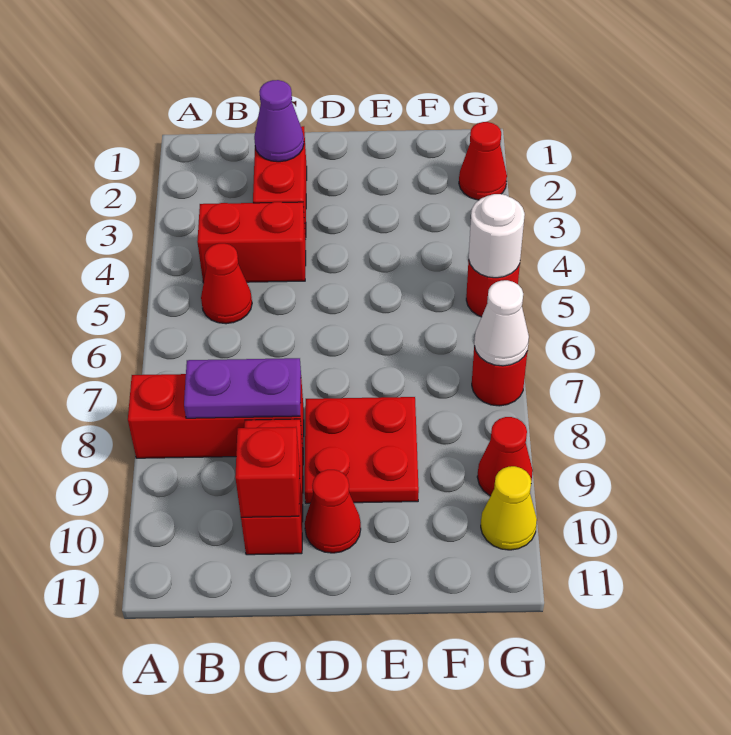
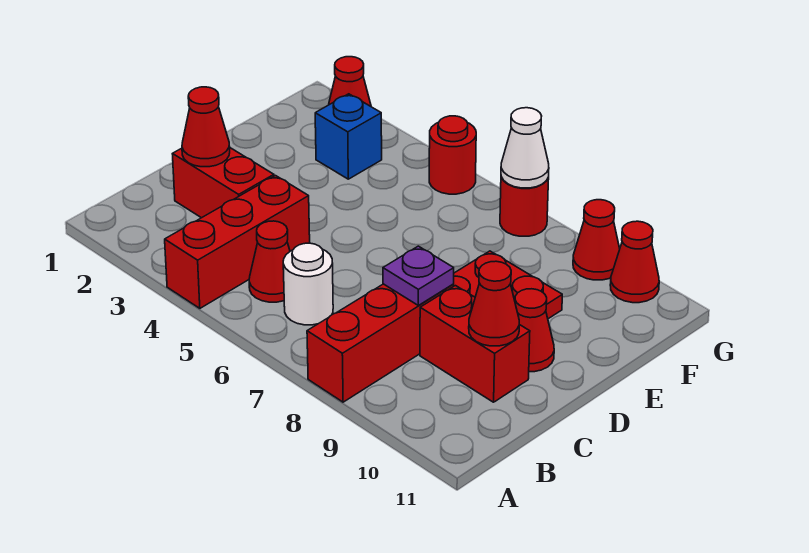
red brick B4:C4 level 1 -> red brick A4:C4 level 1
purple plate B8:C8 level 2 -> purple plate C8 level 2
purple cone C2 level 2 -> red cone C2 level 2
red brick C10 level 2 -> red cone C10 level 2
none -> blue brick F3 level 1
white round brick G5 level 2 -> white round brick B6 level 1
yellow cone G10 level 1 -> red cone G10 level 1

